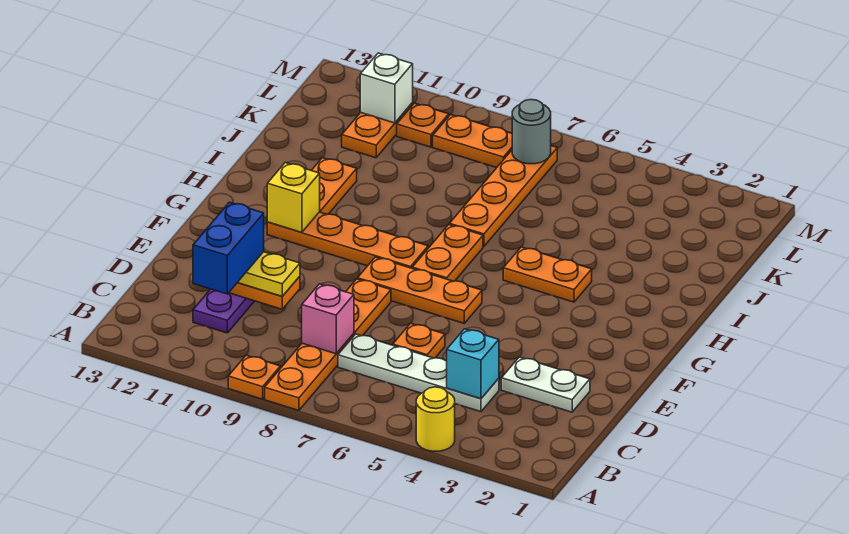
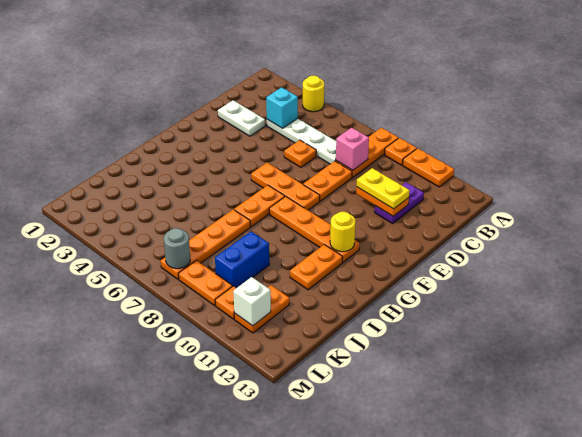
blue brick C11:D11 level 4 -> blue brick J9:K9 level 1
yellow brick G11 level 2 -> yellow round brick G11 level 2
orange plate H4:H5 level 1 -> orange plate A10:A11 level 1

